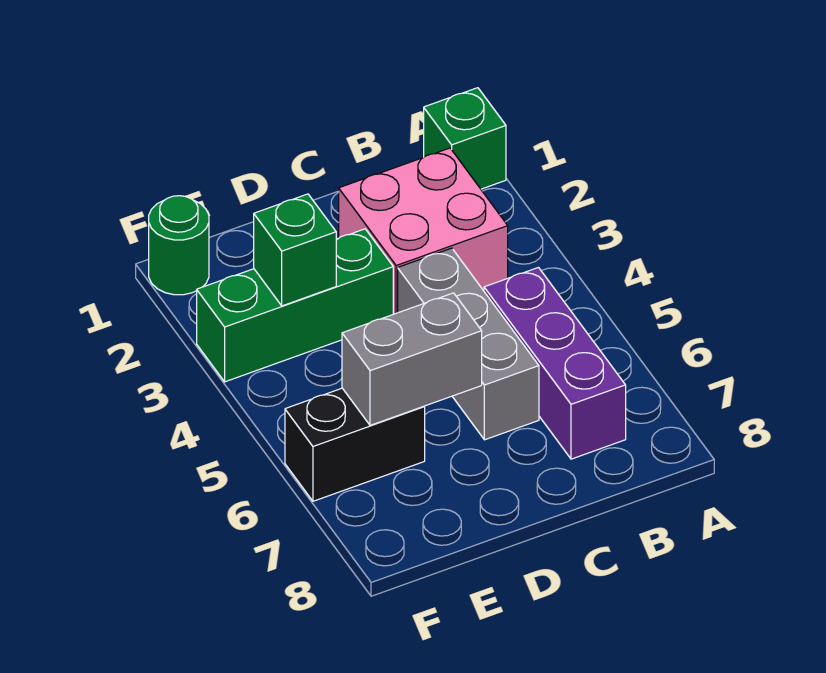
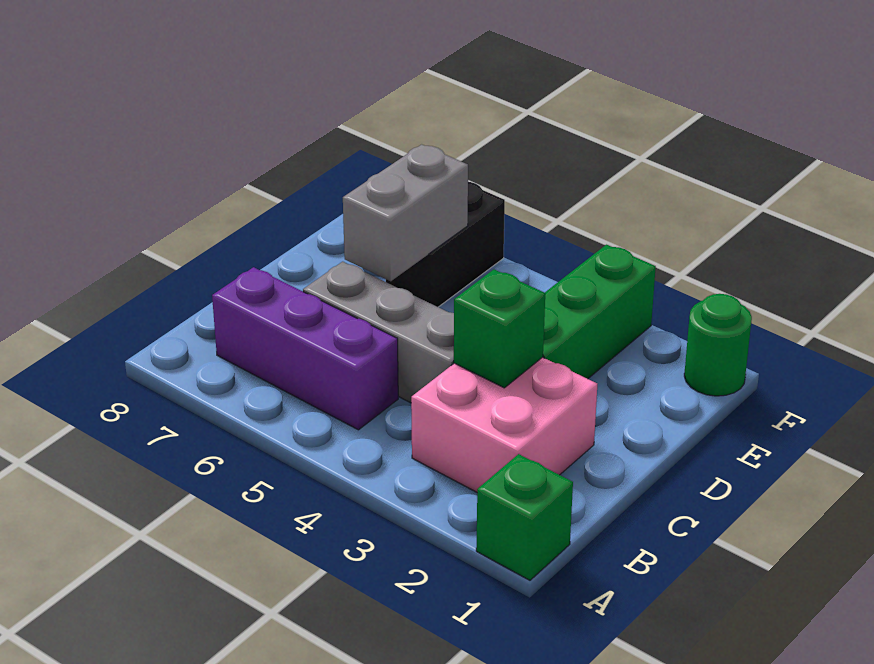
green brick E3 level 2 -> green brick C3 level 2

